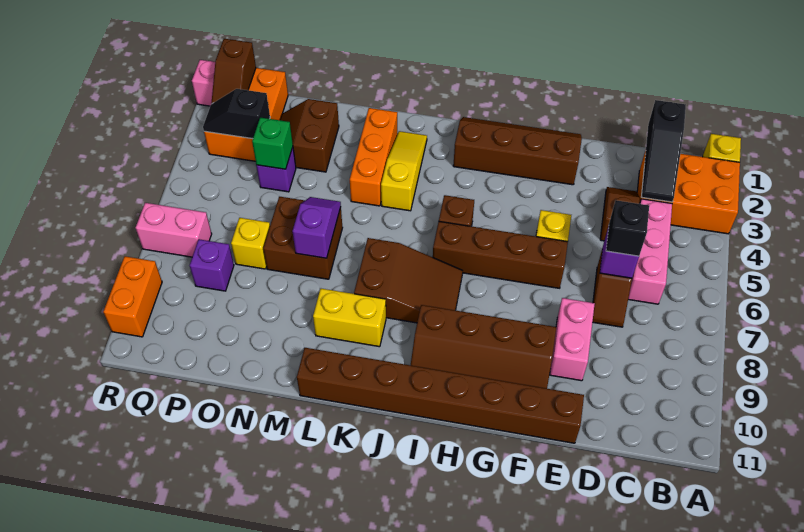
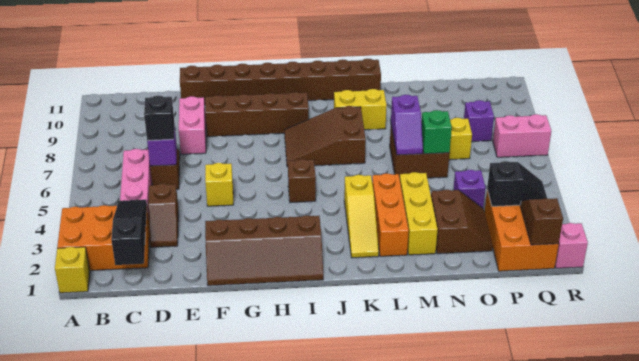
brown brick F6:I6 level 1 -> none
none -> yellow brick M2:M4 level 1
green brick O4 level 2 -> green brick N6 level 2
orange brick R9:R10 level 1 -> none

